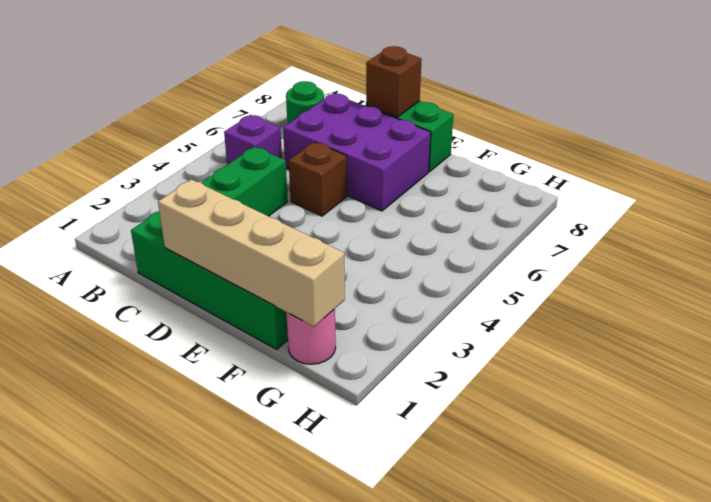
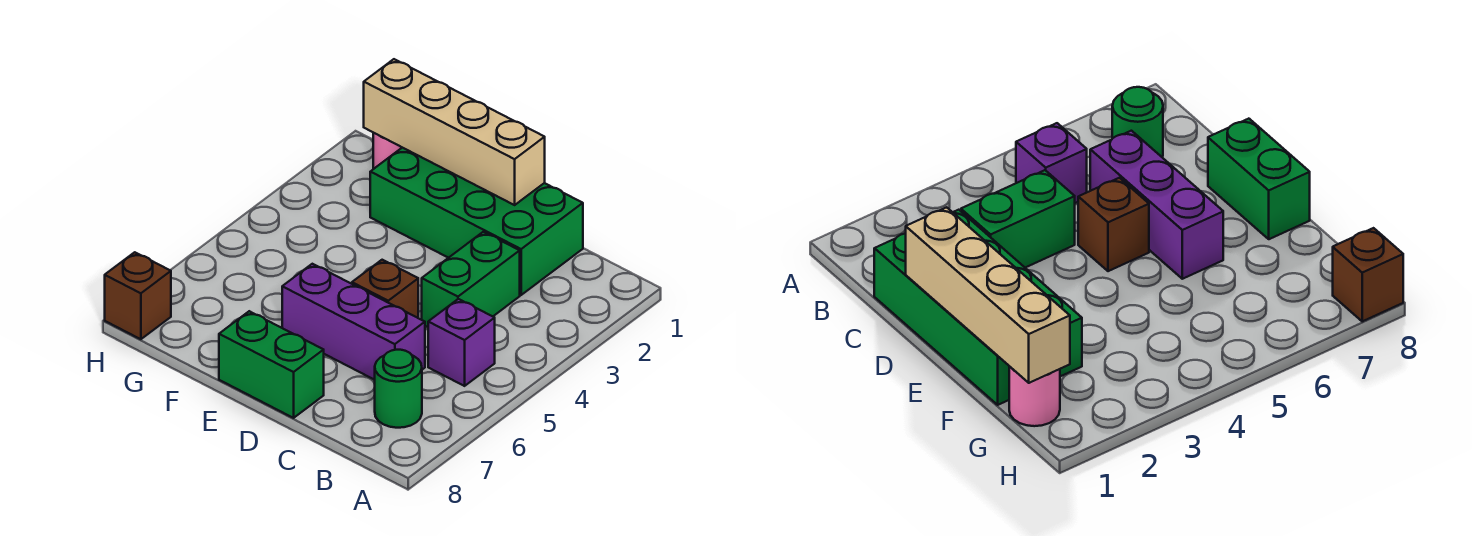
purple brick C6:E7 level 1 -> purple brick C6:E6 level 1
brown brick D8 level 2 -> brown brick H8 level 1

